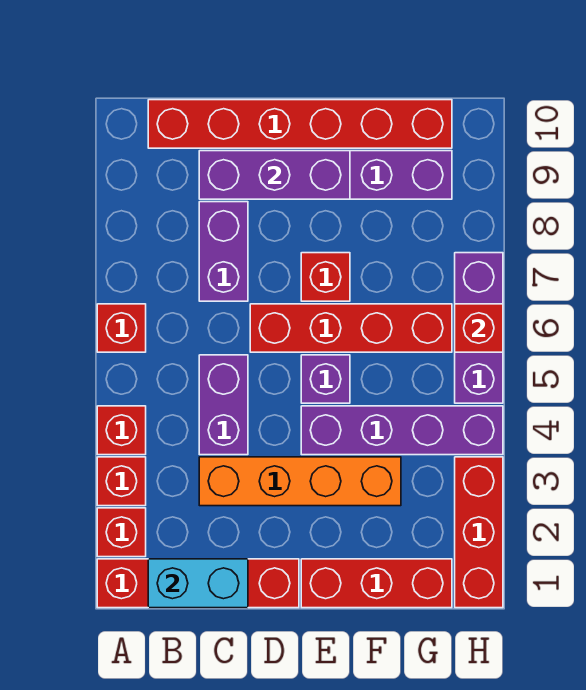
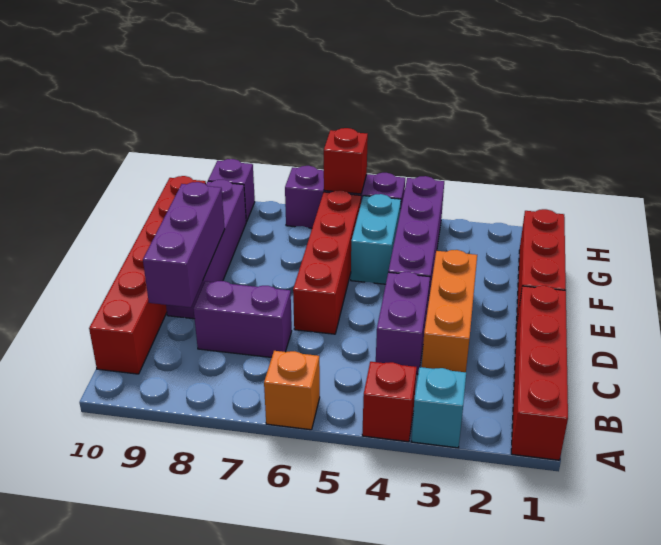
red brick A2 level 1 -> none
red brick A3 level 1 -> cyan brick A3 level 1
red brick A6 level 1 -> orange brick A6 level 1
cyan brick B1:C1 level 2 -> cyan brick F5:G5 level 1
orange brick C3:F3 level 1 -> orange brick C3:E3 level 1
purple brick C4:C5 level 1 -> purple brick C4:D4 level 1
purple brick E5 level 1 -> purple brick H9 level 1
red brick E7 level 1 -> none
red brick H1:H3 level 1 -> none

